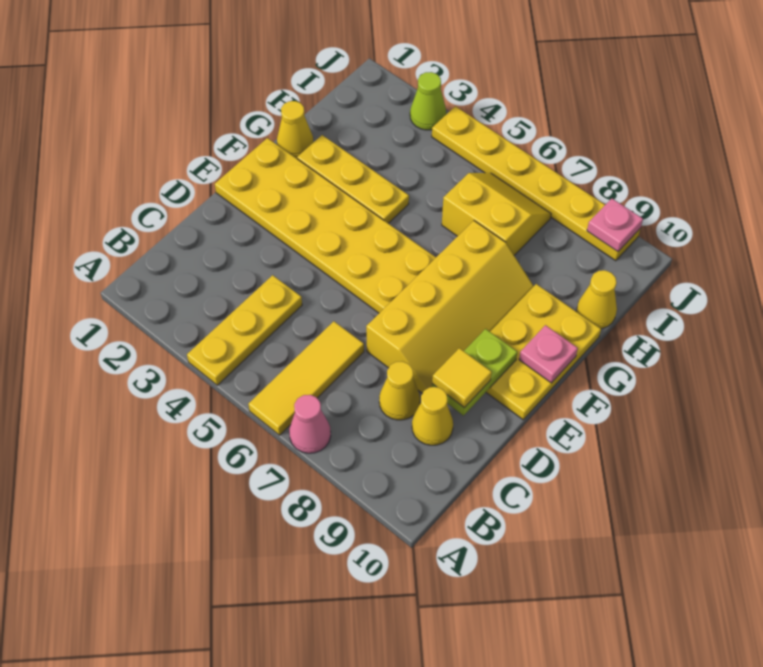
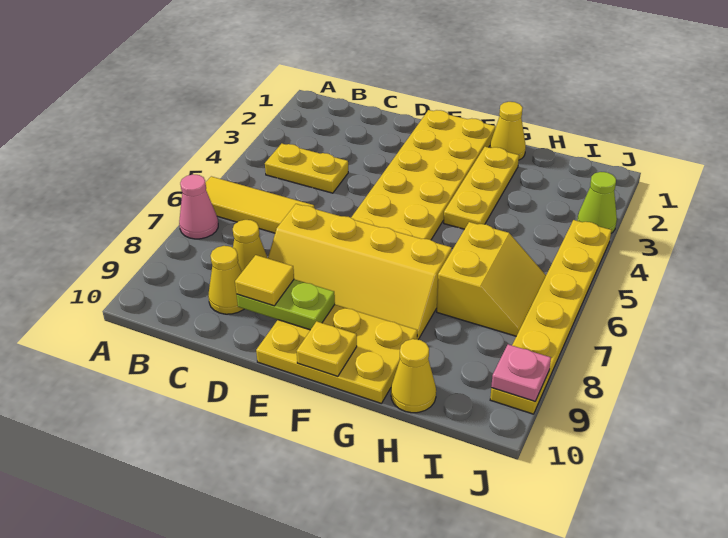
yellow plate A4:C4 level 1 -> yellow plate B4:C4 level 1
pink plate F10 level 2 -> yellow plate F10 level 2

